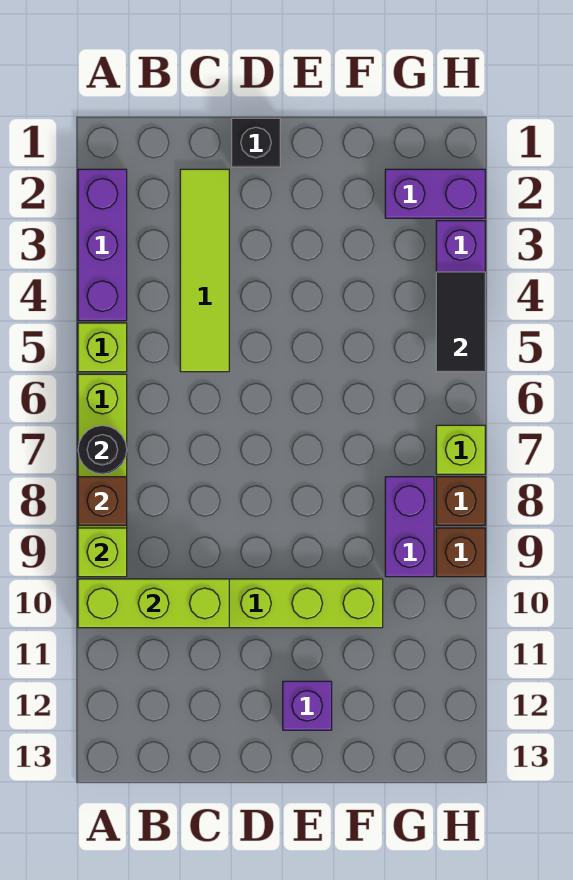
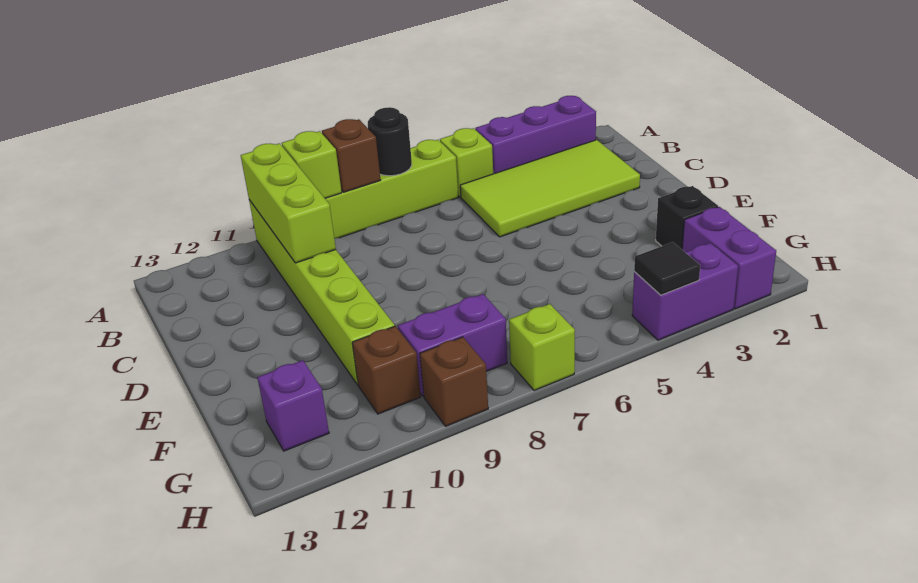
lime tile C2:C5 level 1 -> lime tile B2:C5 level 1
black brick D1 level 1 -> black brick F2 level 1
purple brick E12 level 1 -> purple brick G12 level 1
black tile H4:H5 level 2 -> black tile H4 level 2
brown brick H8 level 1 -> brown brick G10 level 1

